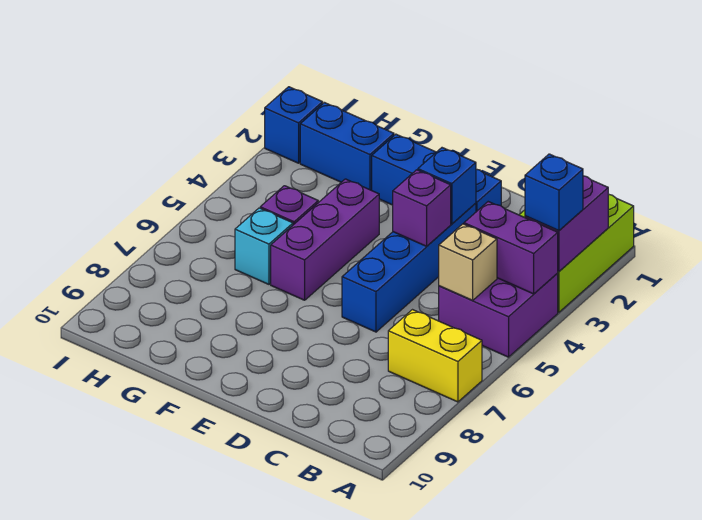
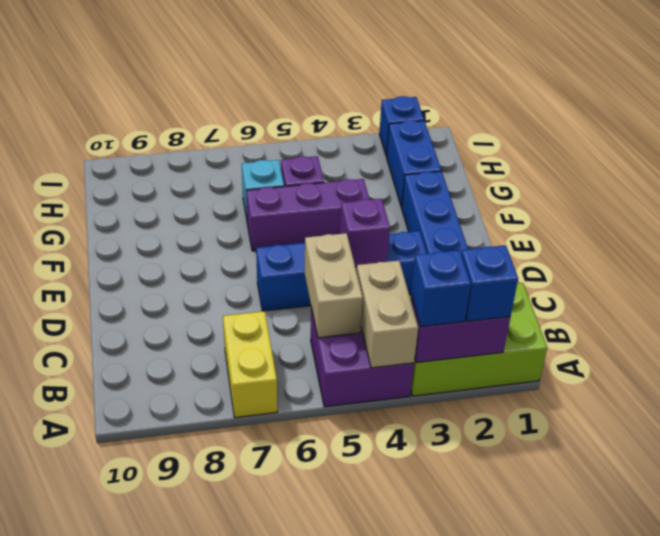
purple brick A4:B4 level 2 -> tan brick A4:B4 level 2
tan brick B5 level 2 -> tan brick B5:C5 level 2
blue brick D3 level 2 -> blue brick A2 level 3

